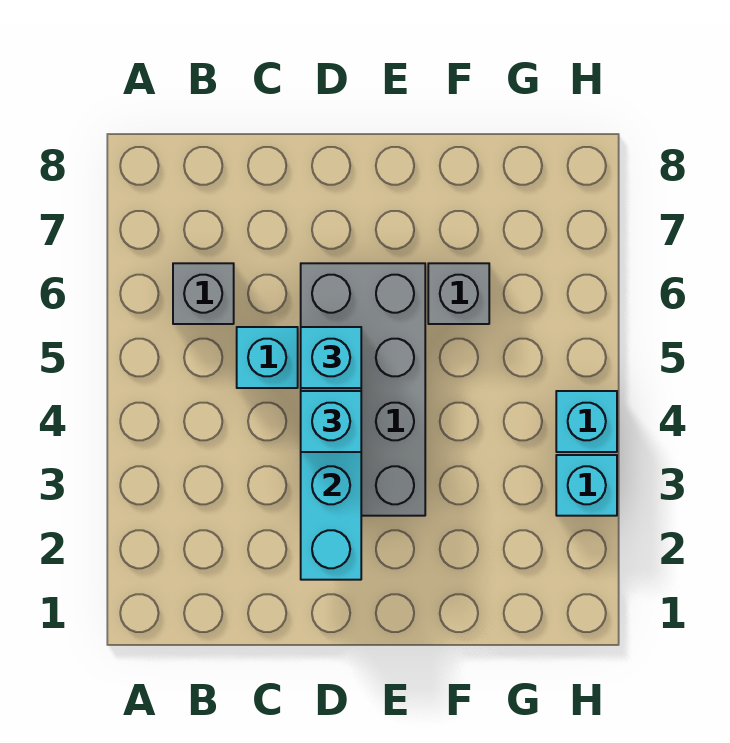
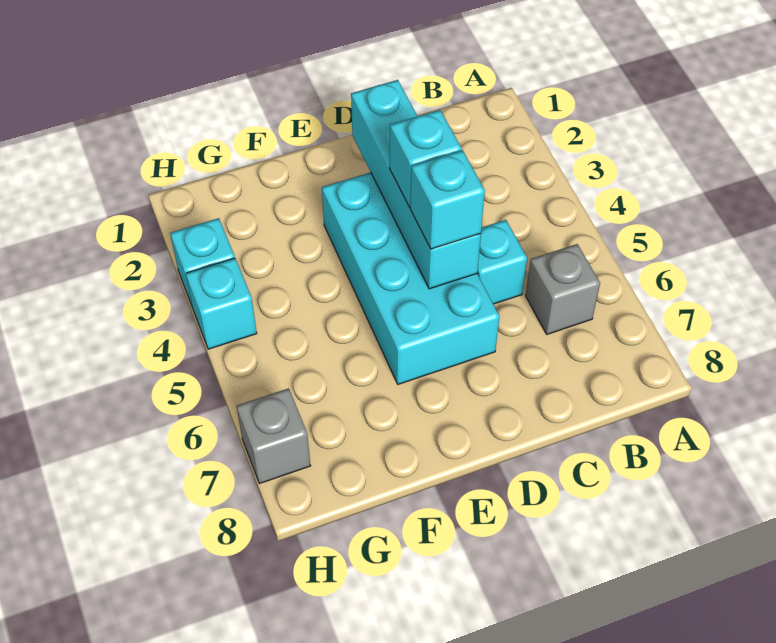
grey brick D3:E6 level 1 -> cyan brick D3:E6 level 1
grey brick F6 level 1 -> grey brick H7 level 1

